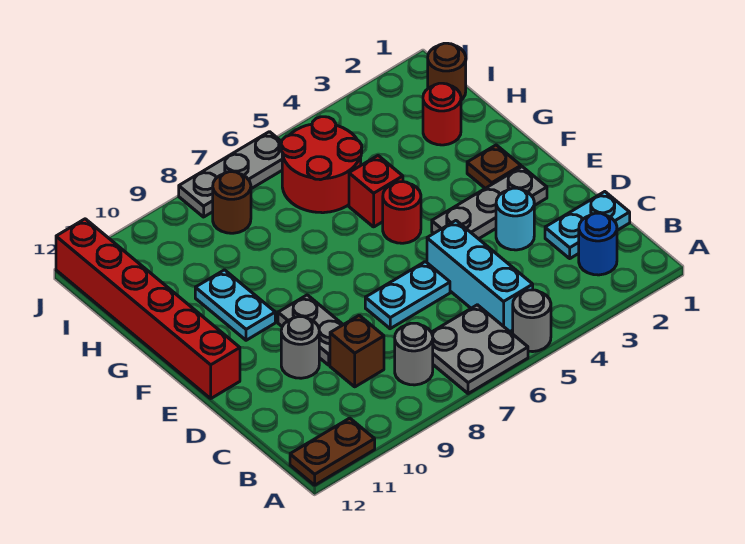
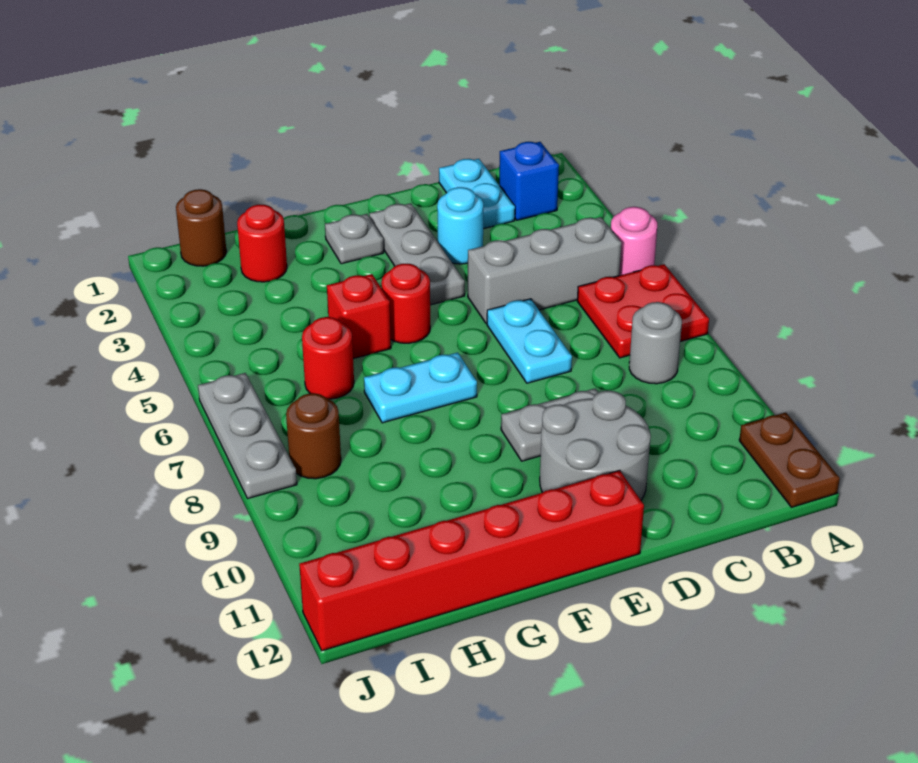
grey round brick A5 level 1 -> pink round brick A5 level 1
grey plate A6:B7 level 1 -> red plate A6:B7 level 1
blue round brick B2 level 1 -> blue brick B2 level 1
cyan brick B5:D5 level 1 -> grey brick B5:D5 level 1
brown brick C9 level 1 -> none
grey round brick D10 level 1 -> grey round brick D10:E11 level 1
brown plate F2 level 1 -> grey plate F2 level 1
cyan plate F10:G10 level 1 -> cyan plate F7:G7 level 1
red round brick H5:I6 level 1 -> red round brick H6 level 1

